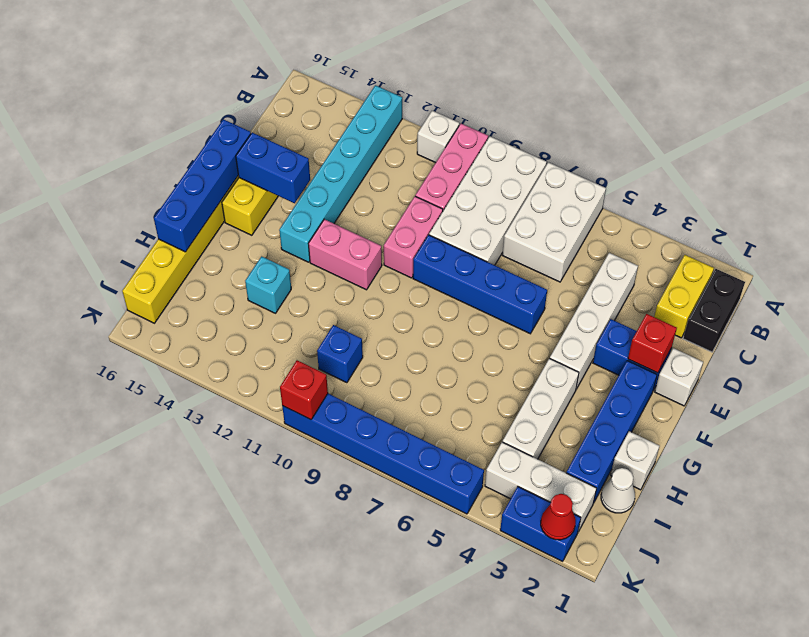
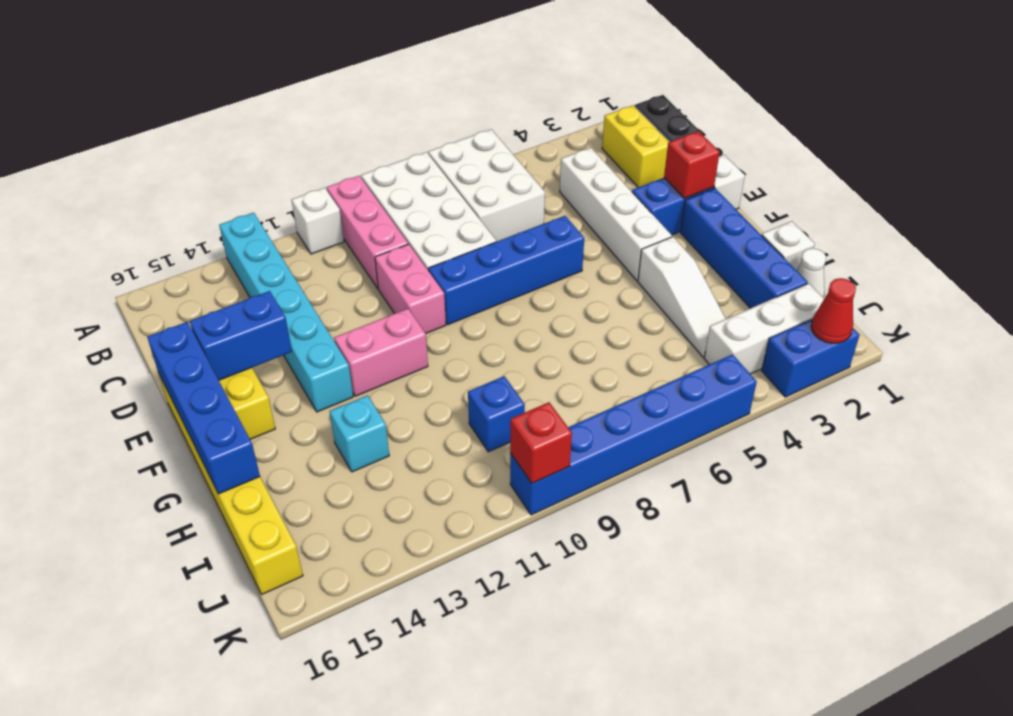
white brick G4:I4 level 1 -> white slope G4:I4 level 1 top G

